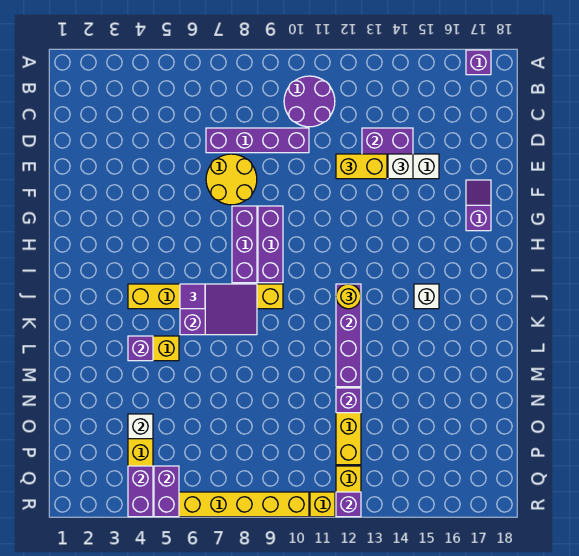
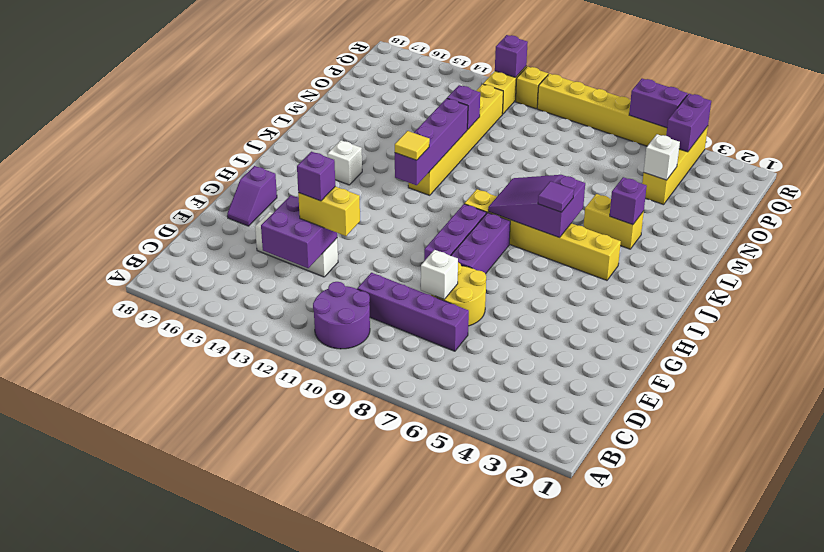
purple brick A17 level 1 -> purple brick E13 level 4
white brick E14 level 3 -> white brick E8 level 2
yellow round brick J12 level 3 -> yellow tile J12 level 3
purple brick Q5:R5 level 2 -> purple brick R5:R6 level 2

